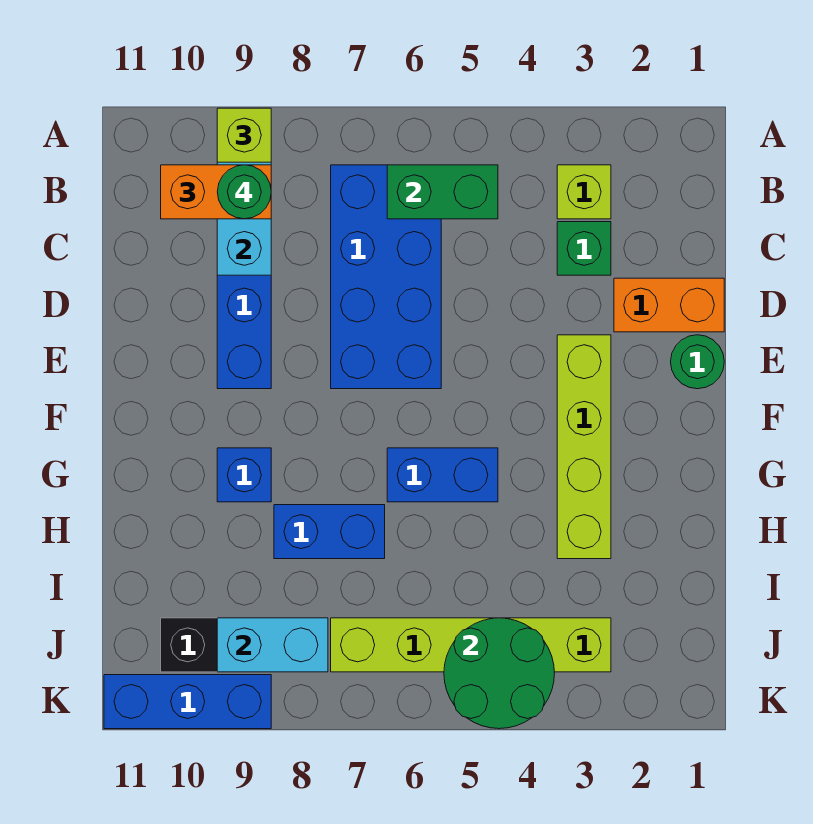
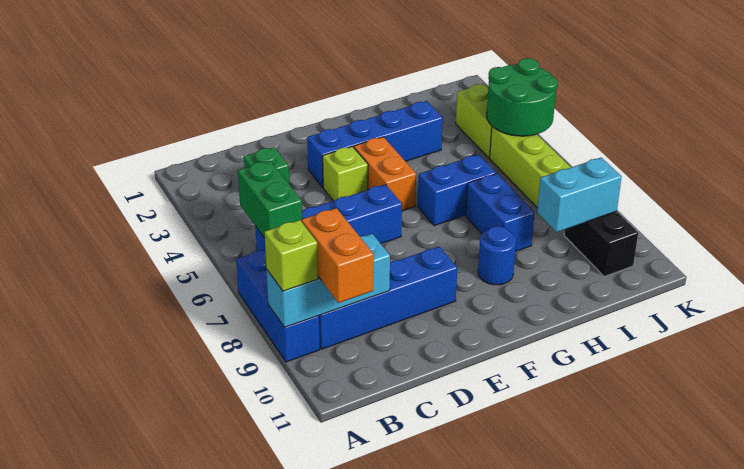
lime brick B3 level 1 -> lime brick E4 level 1
blue brick B6:E7 level 1 -> blue brick B6:E6 level 1
green round brick B9 level 4 -> none
orange brick D1:D2 level 1 -> orange brick F4:F5 level 1
green round brick E1 level 1 -> none
lime brick E3:H3 level 1 -> blue brick E3:H3 level 1
blue brick G5:G6 level 1 -> blue brick G6:H6 level 1
blue brick G9 level 1 -> blue round brick G9 level 1
cyan brick J8:J9 level 2 -> cyan brick I9:J9 level 2
blue brick K9:K11 level 1 -> blue brick A7:A9 level 1

